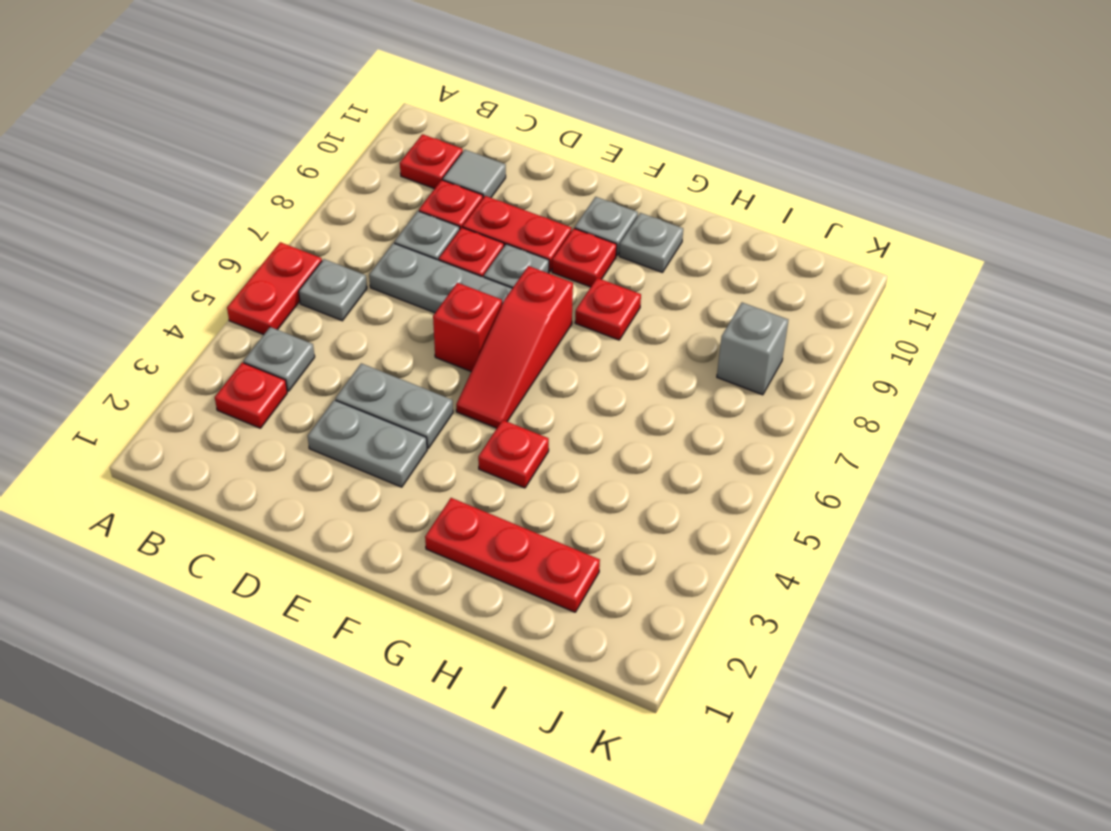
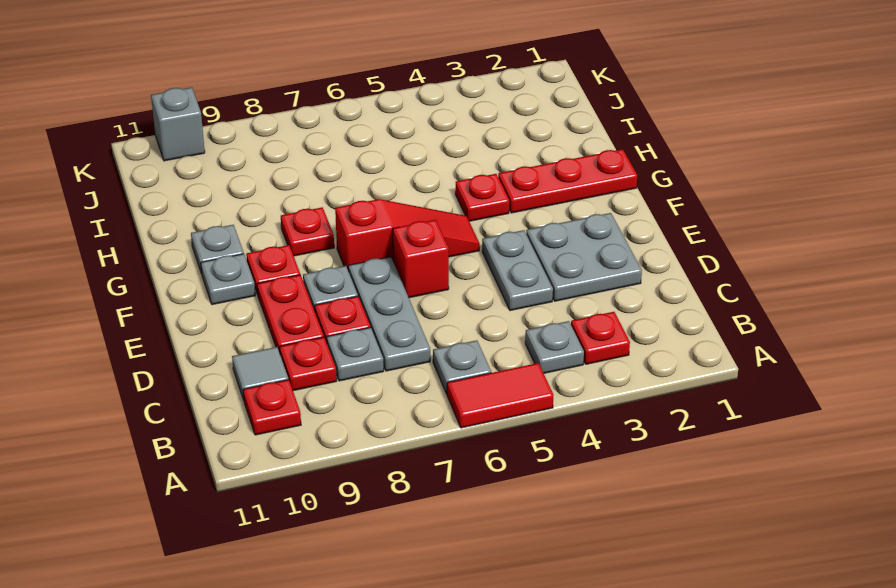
red plate A5:A6 level 1 -> red tile A5:A6 level 1
grey plate D3:E3 level 1 -> grey plate D2:E3 level 1
red plate G2:I2 level 1 -> red plate G1:G3 level 1
grey brick J8 level 1 -> grey brick K10 level 1

